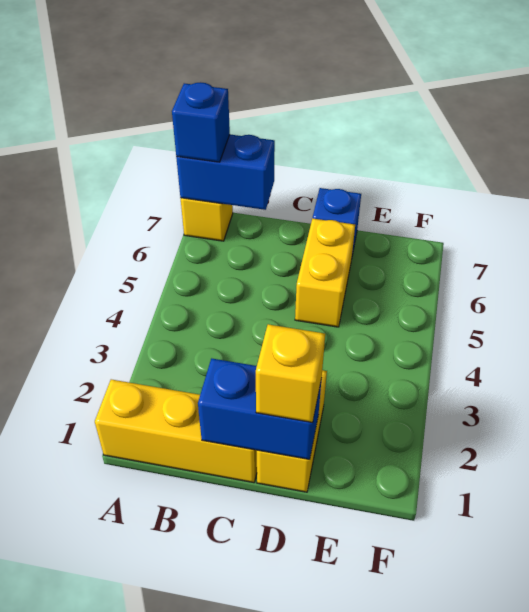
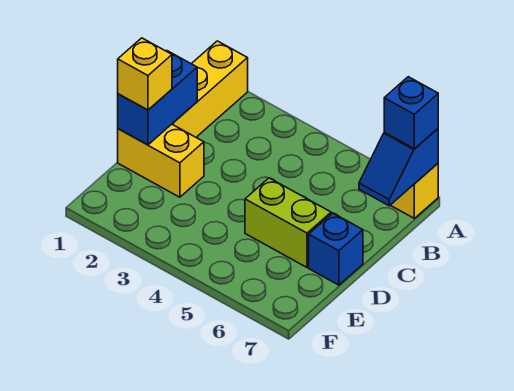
blue brick A7:B7 level 2 -> blue slope A7:B7 level 2 top A
yellow brick D5:D6 level 1 -> lime brick D5:D6 level 1

